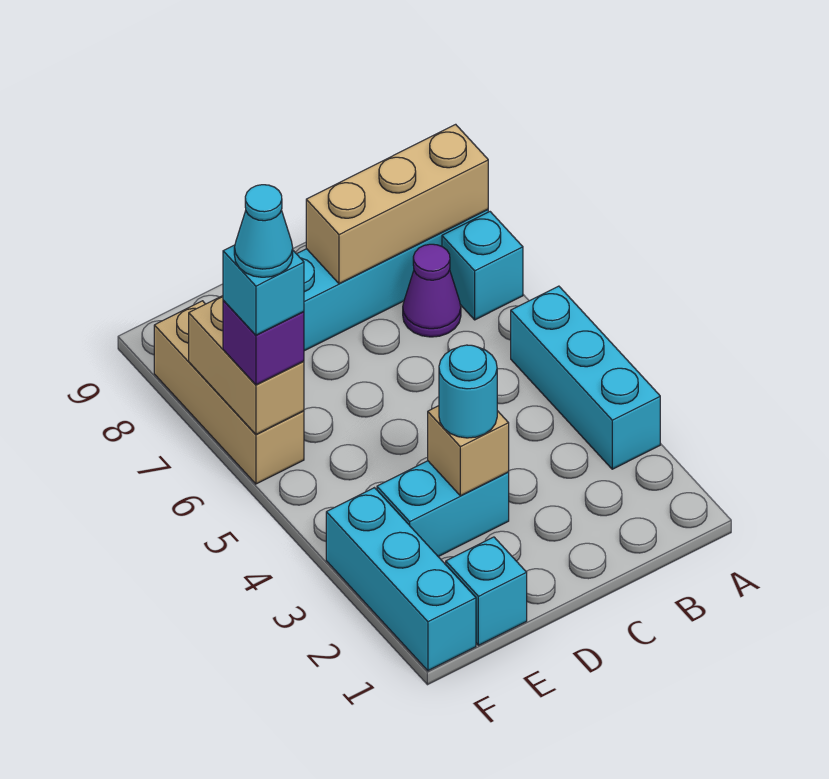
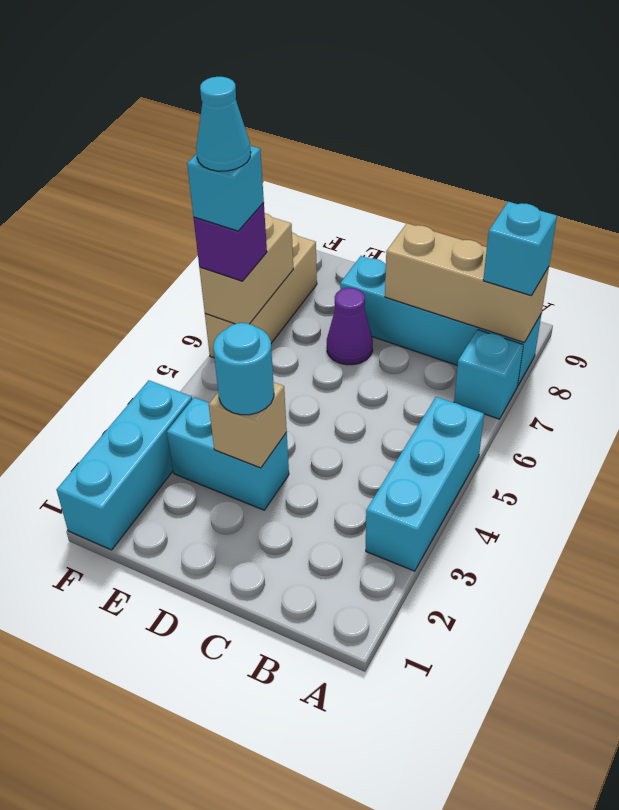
purple cone B7 level 1 -> purple cone D7 level 1
cyan brick E1 level 1 -> cyan brick A8 level 3

